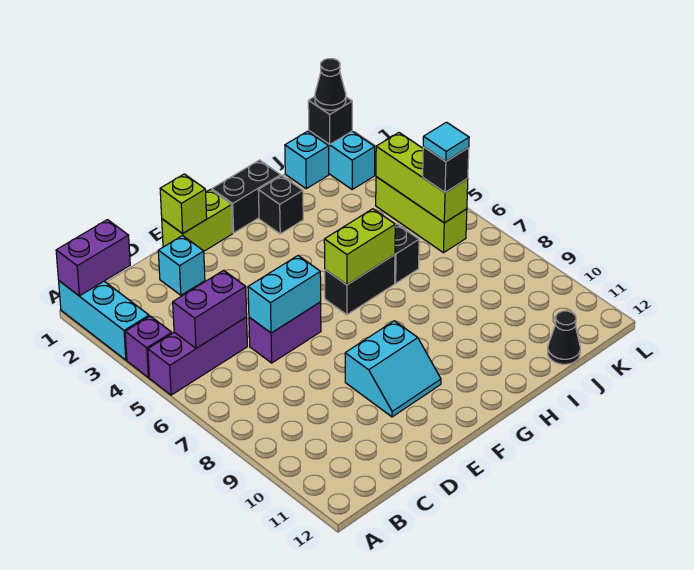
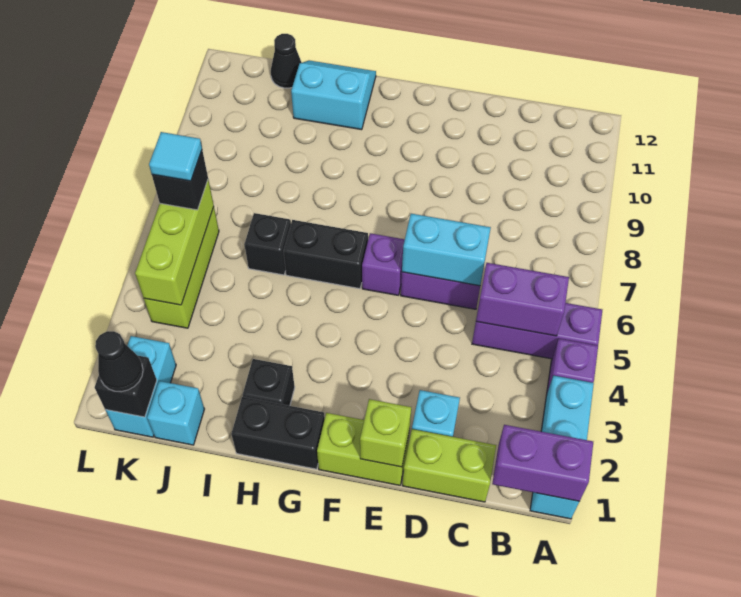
cyan slope E9:F10 level 1 top 9 -> cyan slope H11:I12 level 1 top 11
none -> purple brick F6 level 1
lime brick G6:H6 level 2 -> lime brick C1:D1 level 1

